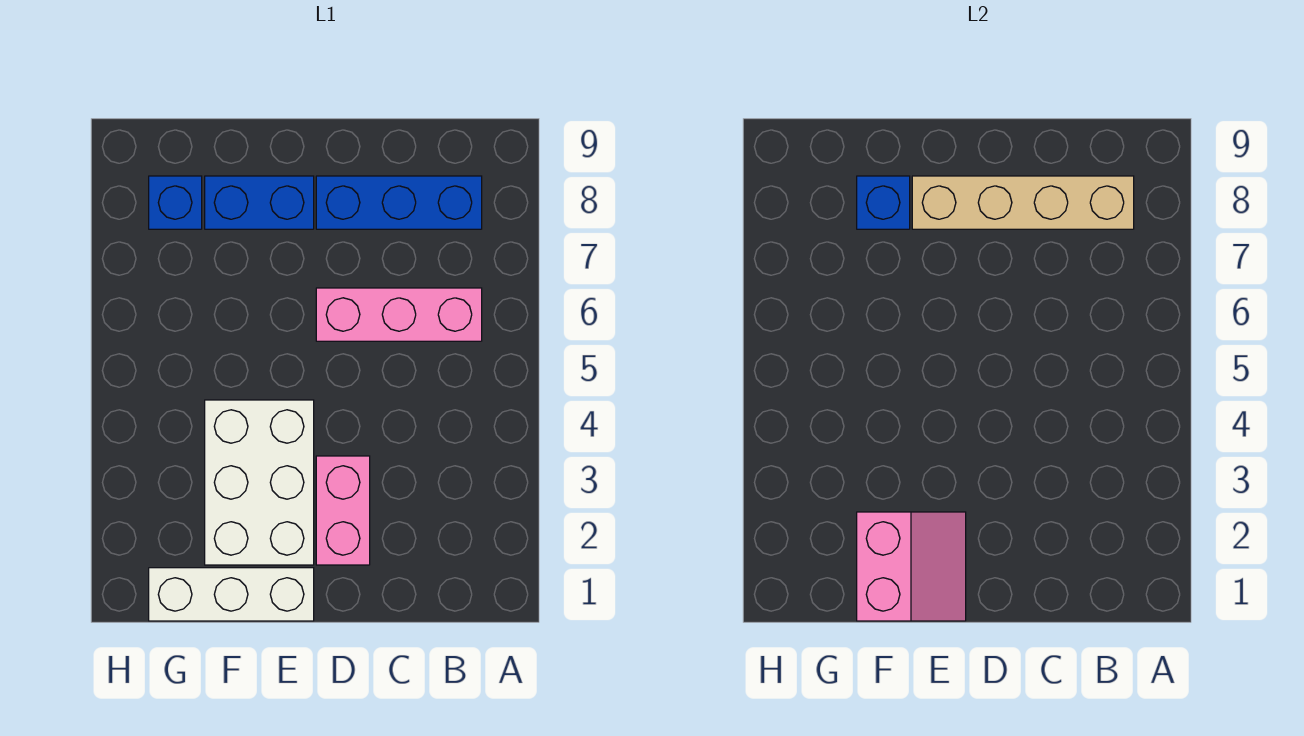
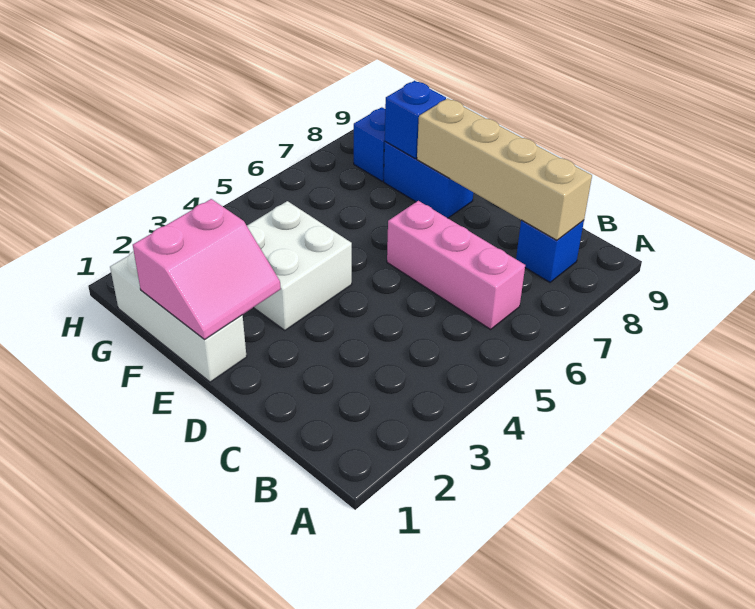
blue brick B8:D8 level 1 -> blue brick B8 level 1
pink brick D2:D3 level 1 -> none
white brick E2:F4 level 1 -> white brick E3:F4 level 1

